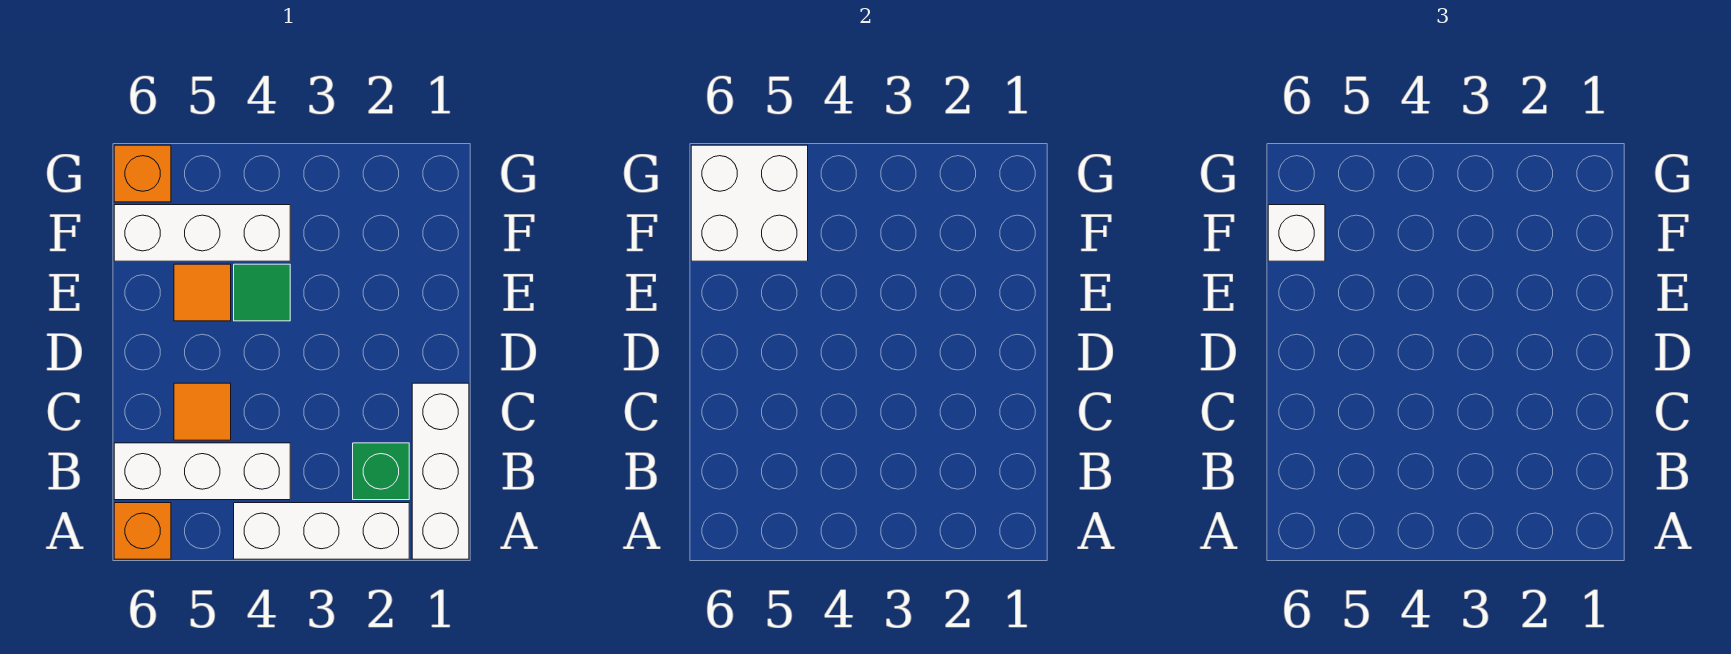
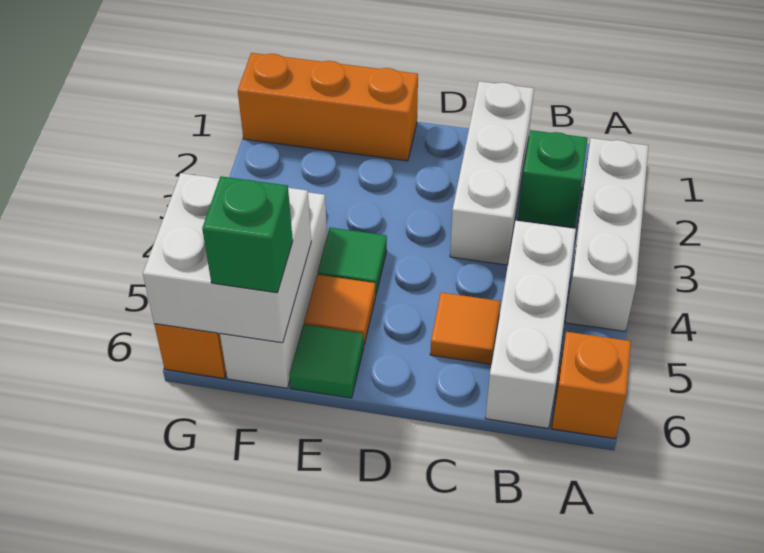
white brick A1:C1 level 1 -> white brick C1:C3 level 1
none -> orange brick E1:G1 level 1
none -> green tile E6 level 1
white brick F6 level 3 -> green brick F6 level 3

